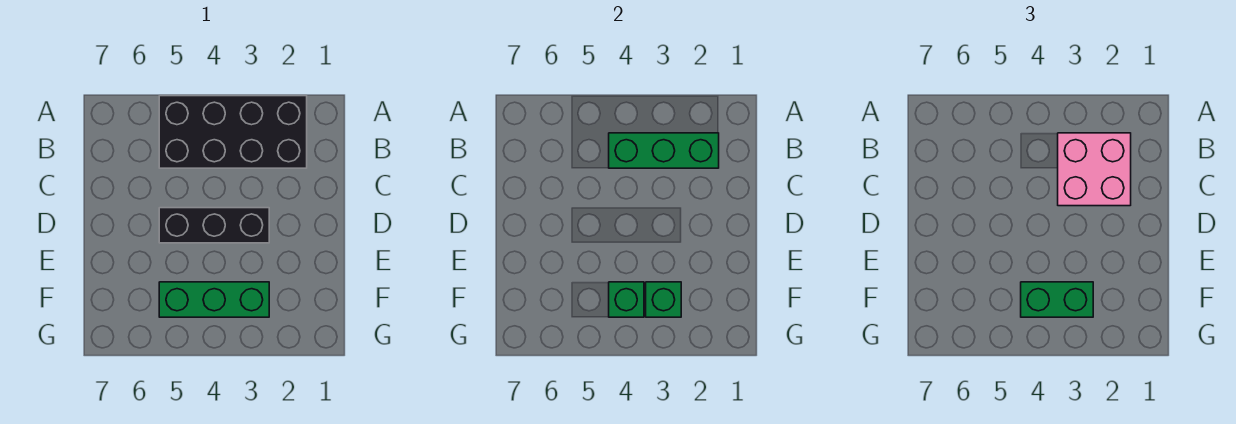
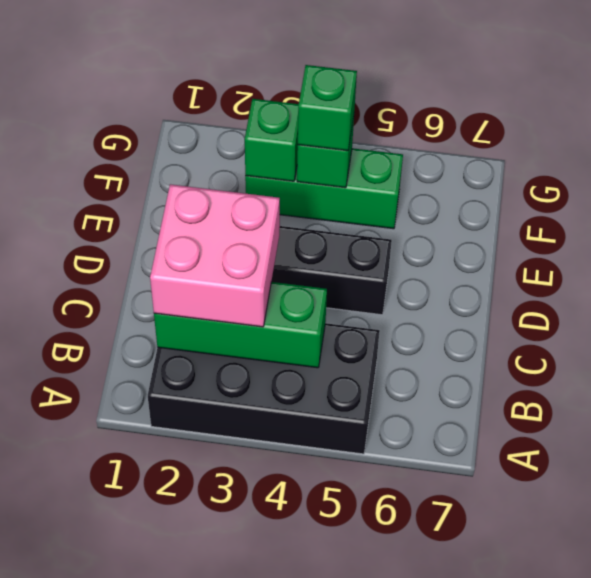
green brick F3:F4 level 3 -> green brick F4 level 3

